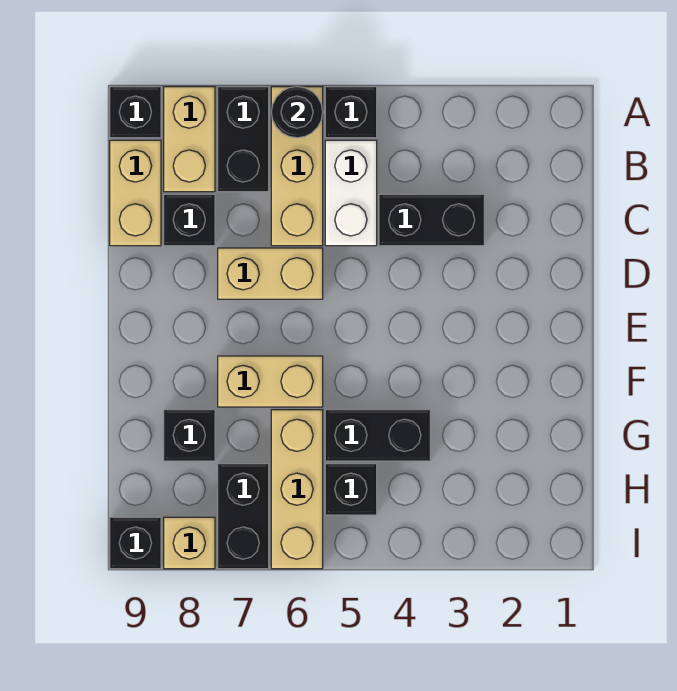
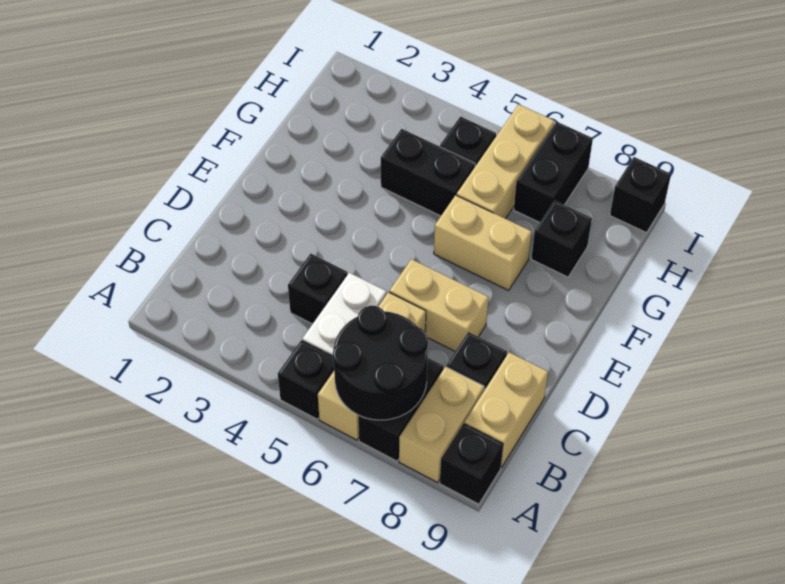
black round brick A6 level 2 -> black round brick A6:B7 level 2
black brick C3:C4 level 1 -> black brick C4 level 1
tan brick I8 level 1 -> none

